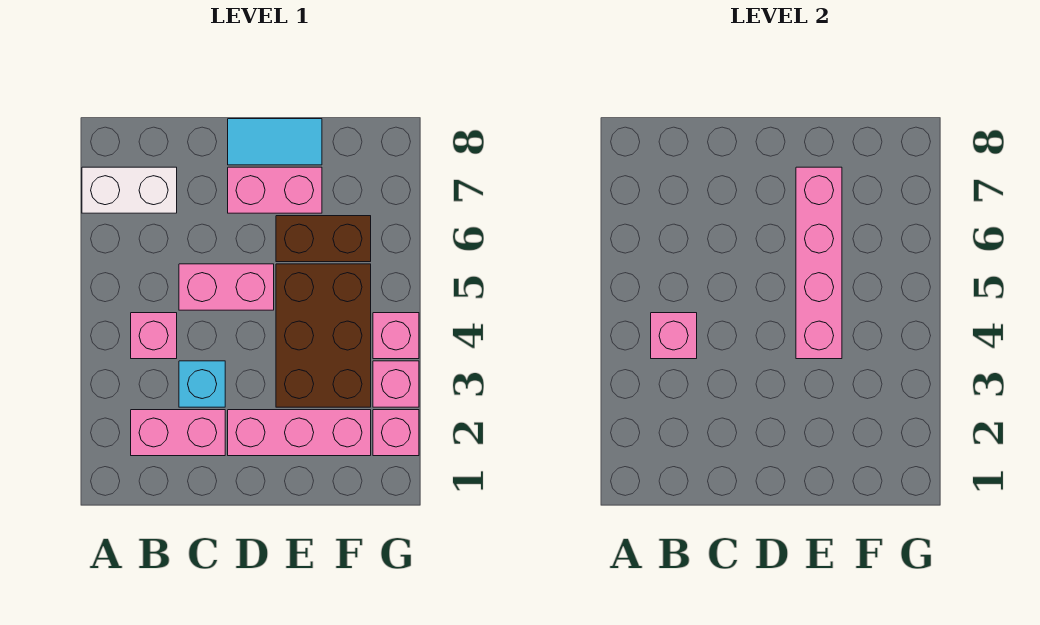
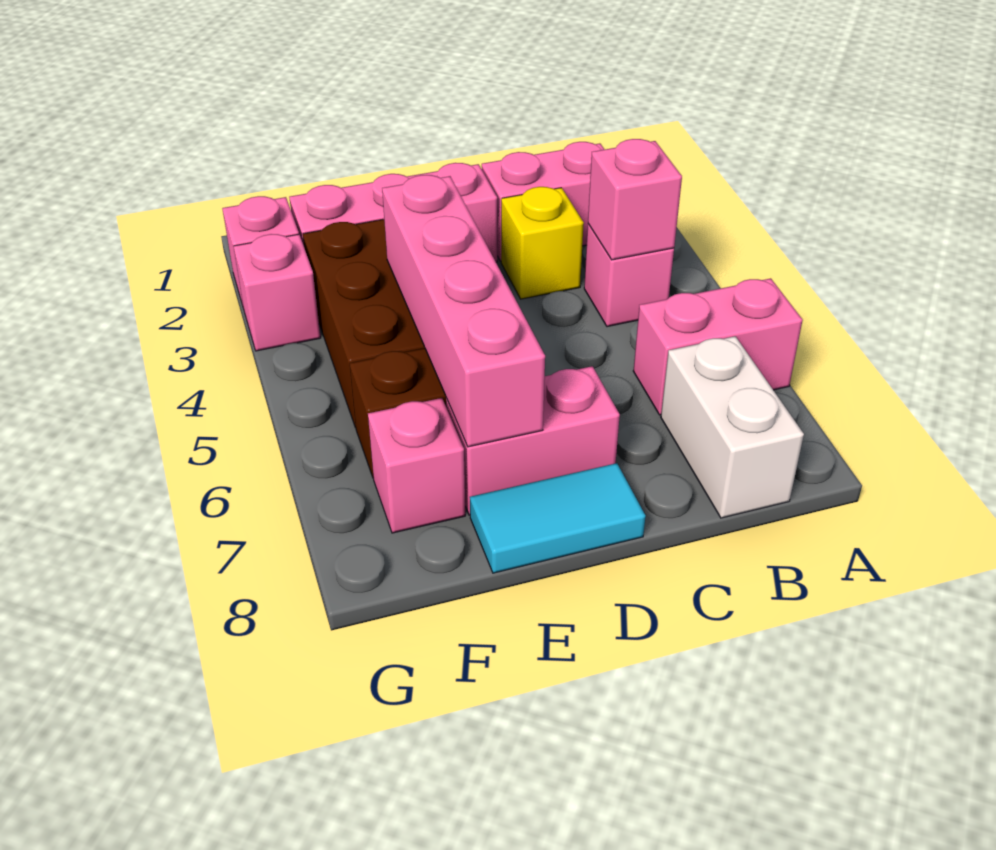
white brick A7:B7 level 1 -> white brick B7:B8 level 1
cyan brick C3 level 1 -> yellow brick C3 level 1
pink brick C5:D5 level 1 -> pink brick A6:B6 level 1
pink brick G4 level 1 -> pink brick F7 level 1

